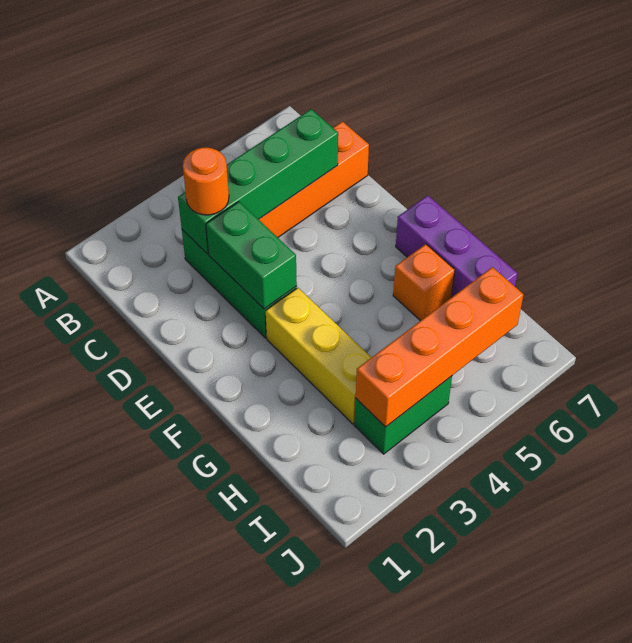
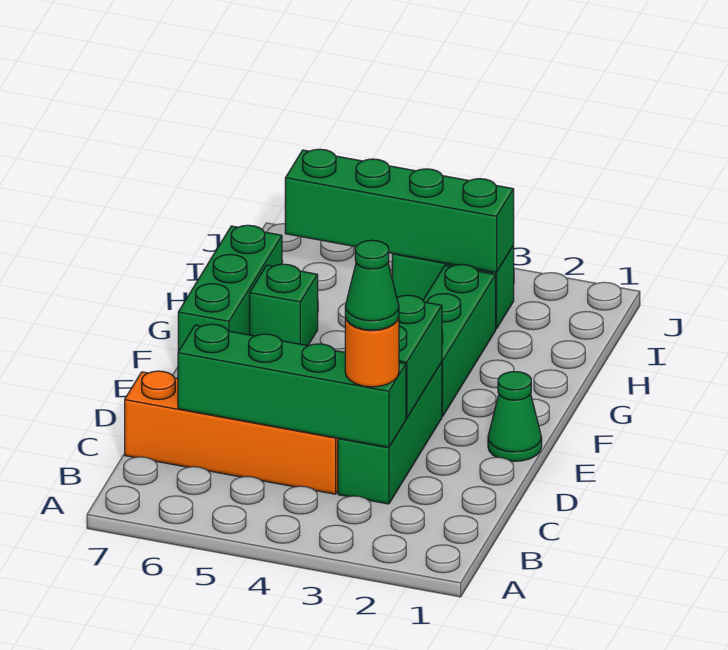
none -> green cone C3 level 4
none -> green cone E1 level 1
yellow brick F3:H3 level 1 -> green brick F3:H3 level 1
purple brick F7:H7 level 1 -> green brick F7:H7 level 1
orange brick G6 level 1 -> green brick G6 level 1
orange brick I3:I6 level 2 -> green brick I3:I6 level 2

